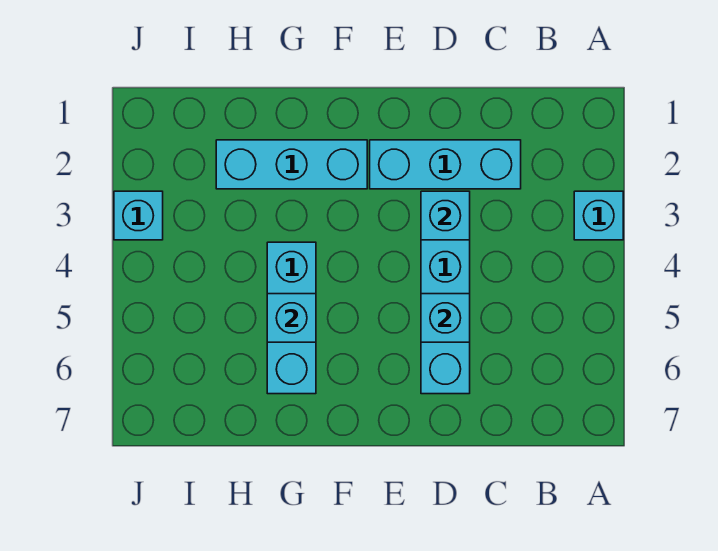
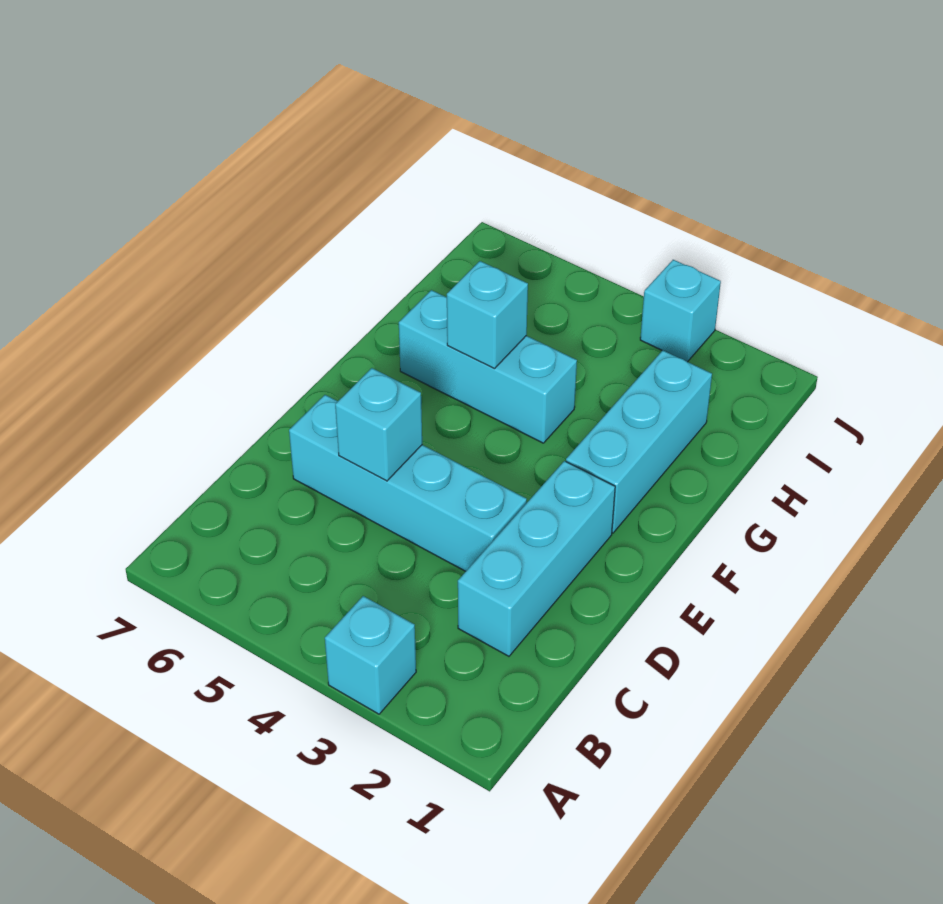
cyan brick D3 level 2 -> none

